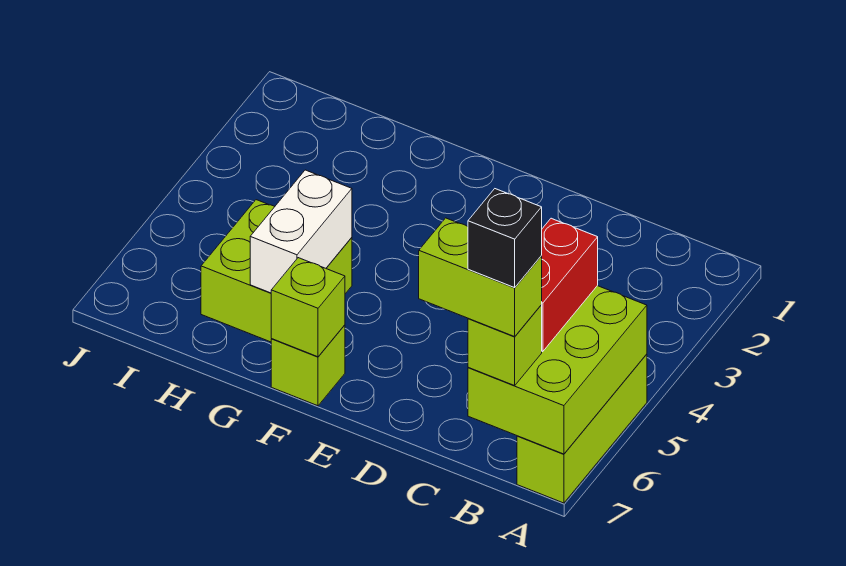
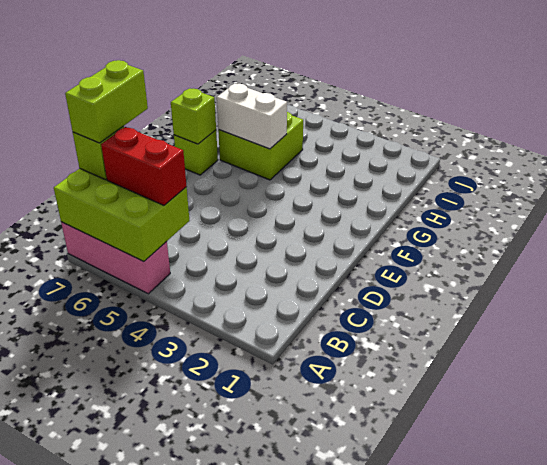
lime brick A5:A7 level 1 -> pink brick A5:A7 level 1
black brick B7 level 5 -> none

